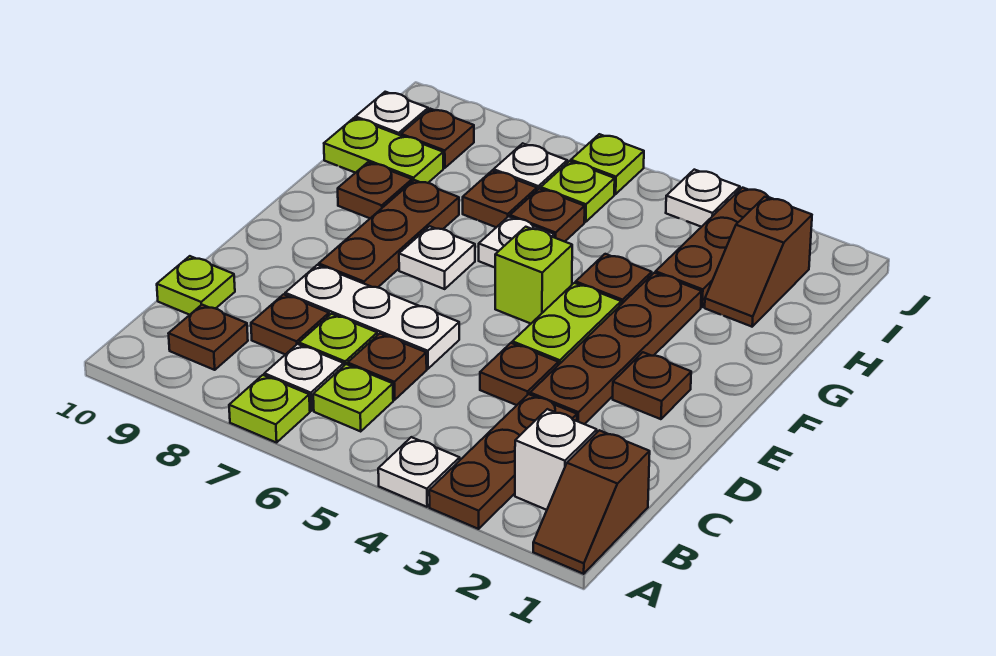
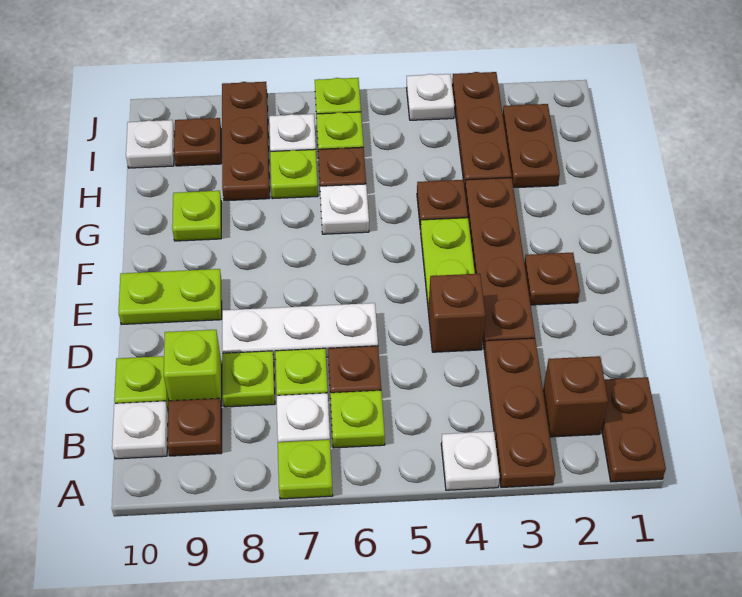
brown slope A1:B1 level 1 top B -> brown plate A1:B1 level 1
white brick B2 level 1 -> brown brick B2 level 1
brown plate C8 level 1 -> lime plate C8 level 1
brown plate D4 level 1 -> brown brick D4 level 1
brown plate E8:G8 level 1 -> brown plate H8:J8 level 1
lime brick F5 level 1 -> lime brick C9 level 1
white plate F7 level 1 -> white plate B10 level 1
brown plate G9 level 1 -> lime plate G9 level 1
brown slope H2:I2 level 1 top I -> brown plate H2:I2 level 1
brown plate H7 level 1 -> lime plate H7 level 1
lime plate H9:H10 level 1 -> lime plate E9:E10 level 1

